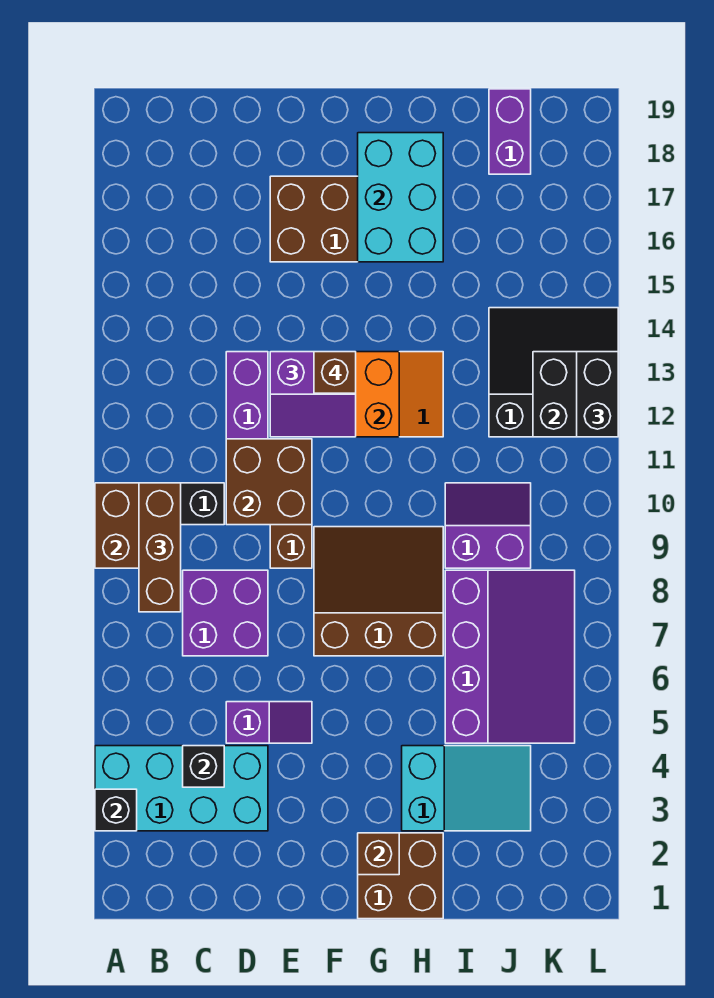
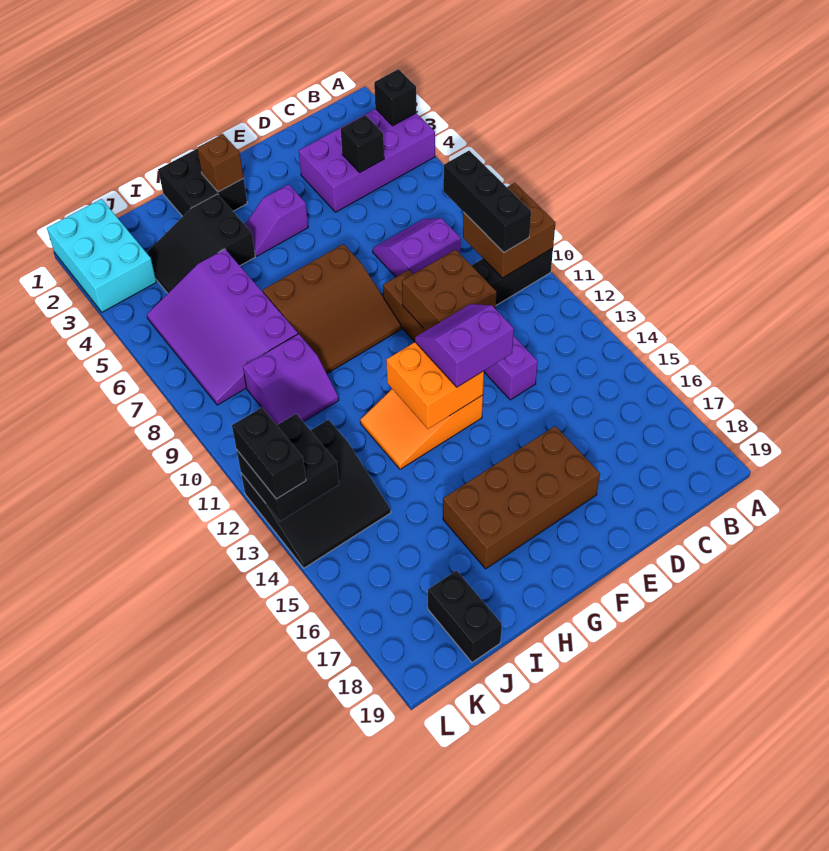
cyan brick A3:D4 level 1 -> purple brick A3:D4 level 1
brown brick B8:B10 level 3 -> black brick B8:B10 level 3
purple brick C7:D8 level 1 -> purple slope C7:D8 level 1 top 8
purple slope D5:E5 level 1 top D -> purple slope F4:G4 level 1 top F
brown brick F13 level 4 -> none
brown brick G1:H2 level 1 -> black brick G1:H2 level 1
cyan brick G16:H18 level 2 -> cyan brick K1:L3 level 1
cyan slope H3:J4 level 1 top H -> black slope H3:J4 level 1 top H
purple brick J18:J19 level 1 -> black brick J18:J19 level 1

